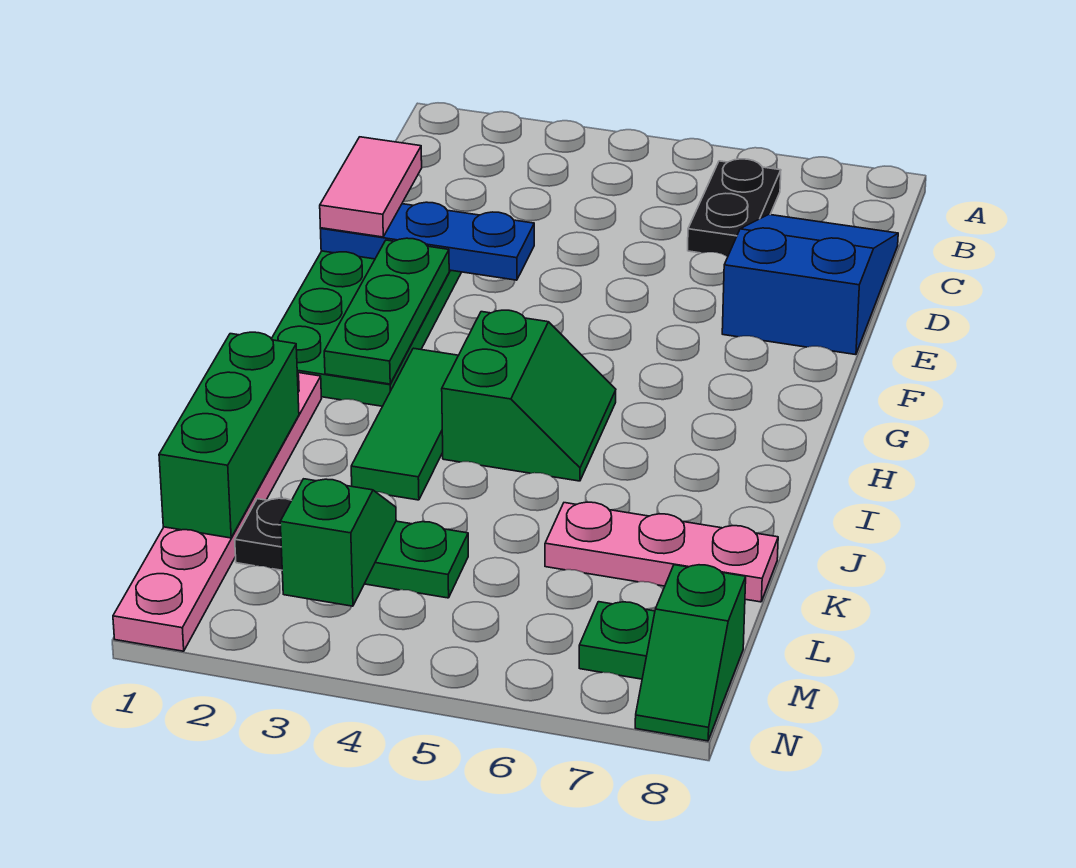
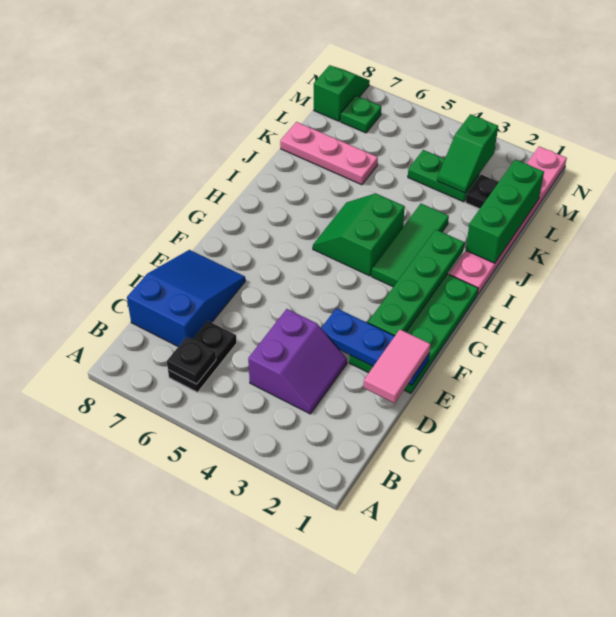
none -> black plate B6 level 2
none -> purple slope C3:D4 level 1 top 4
blue slope C7:E8 level 1 top E -> blue slope C7:E8 level 1 top C
green plate F2:H2 level 2 -> green plate F2:I2 level 2

